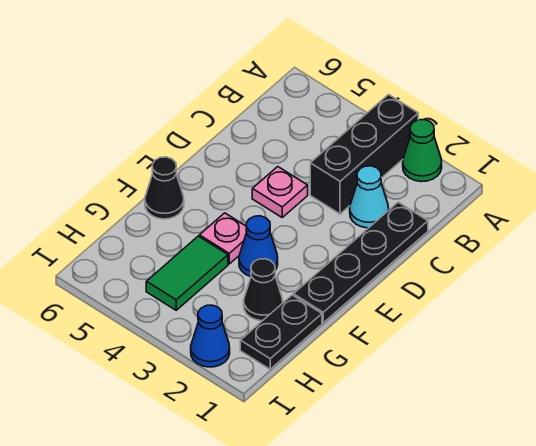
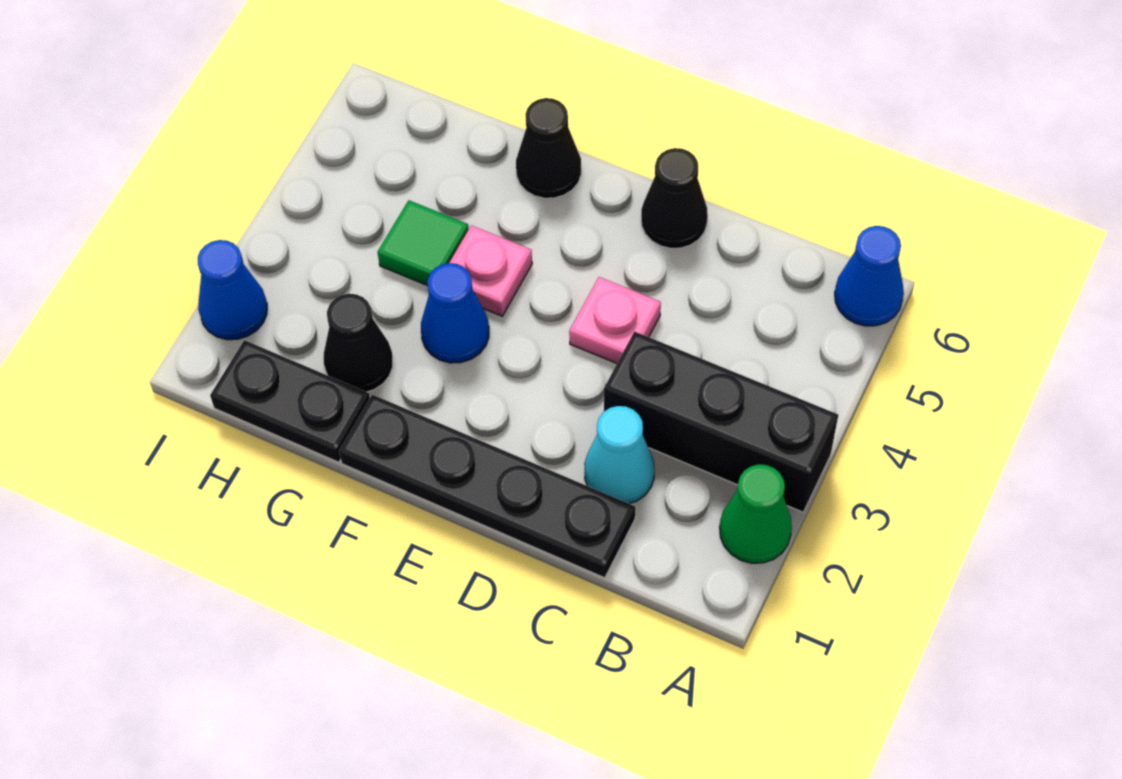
none -> blue cone A6 level 1
none -> black cone D6 level 1
green tile G4:H4 level 1 -> green tile G4 level 1

